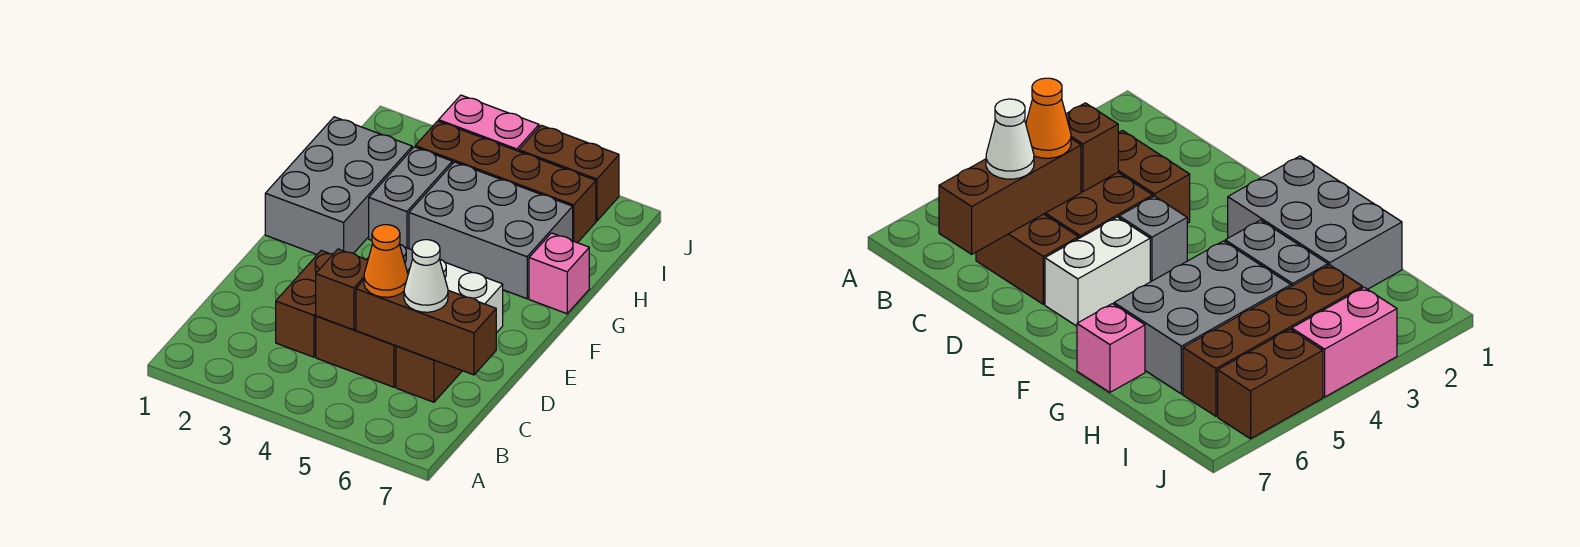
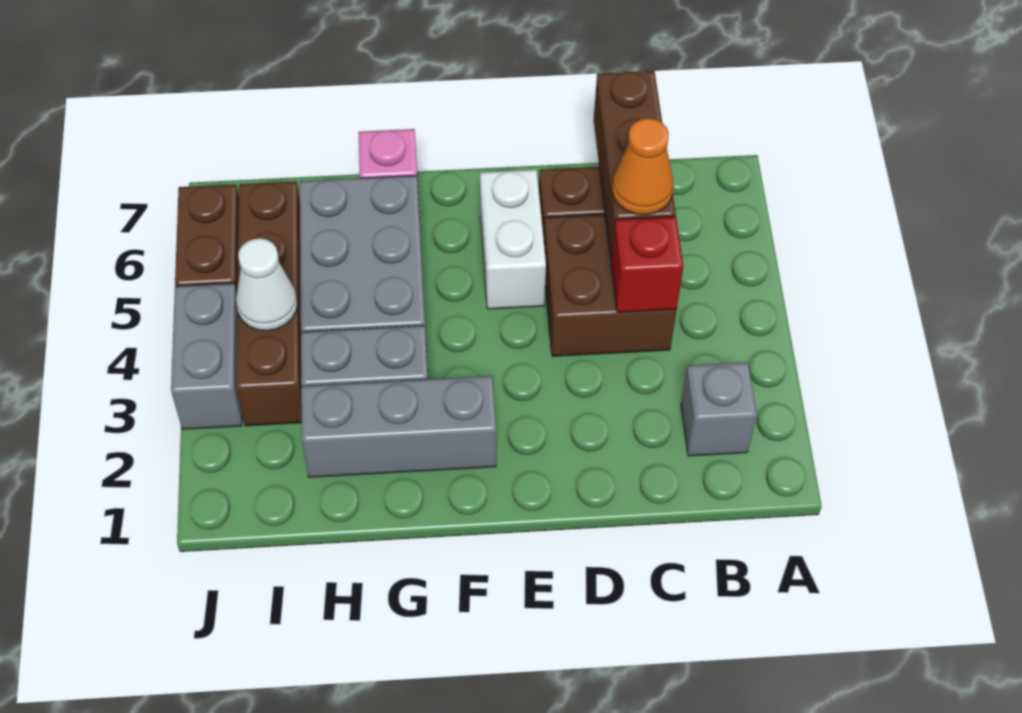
brown brick C3:D3 level 1 -> none
brown brick C4 level 2 -> red brick C4 level 2
white cone C6 level 3 -> white cone I4 level 2
grey brick E4 level 1 -> grey brick B2 level 1
grey brick F1:H2 level 1 -> grey brick F2:H2 level 1
pink brick J3:J4 level 1 -> grey brick J3:J4 level 1

